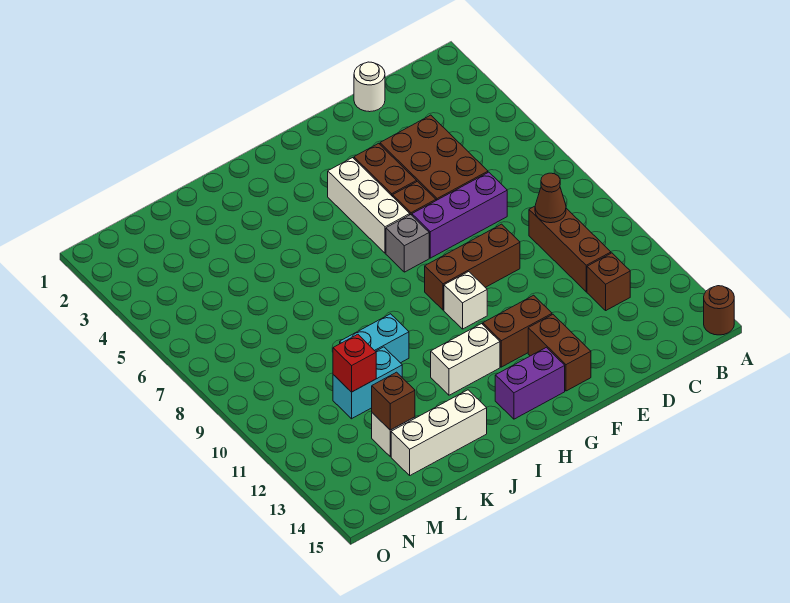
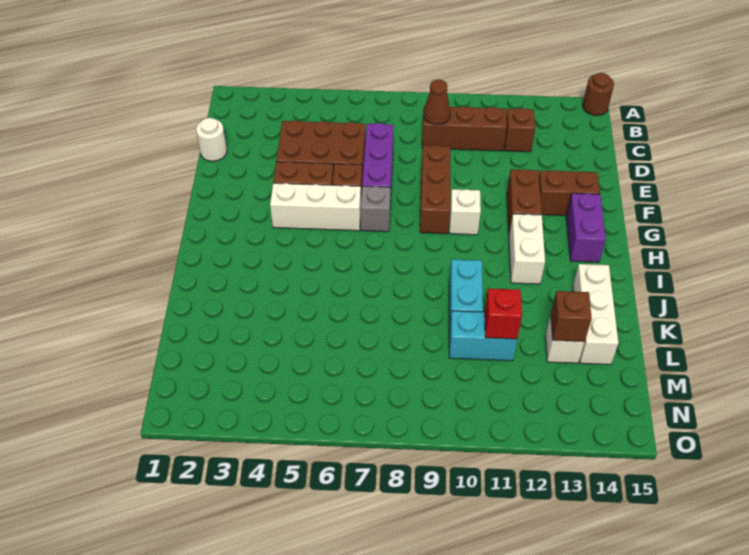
cyan brick K11:L11 level 1 -> cyan brick L10:L11 level 1

